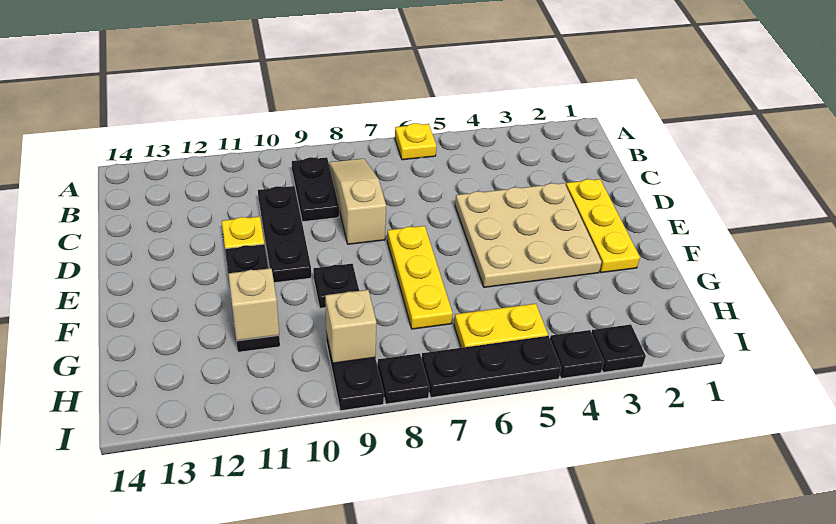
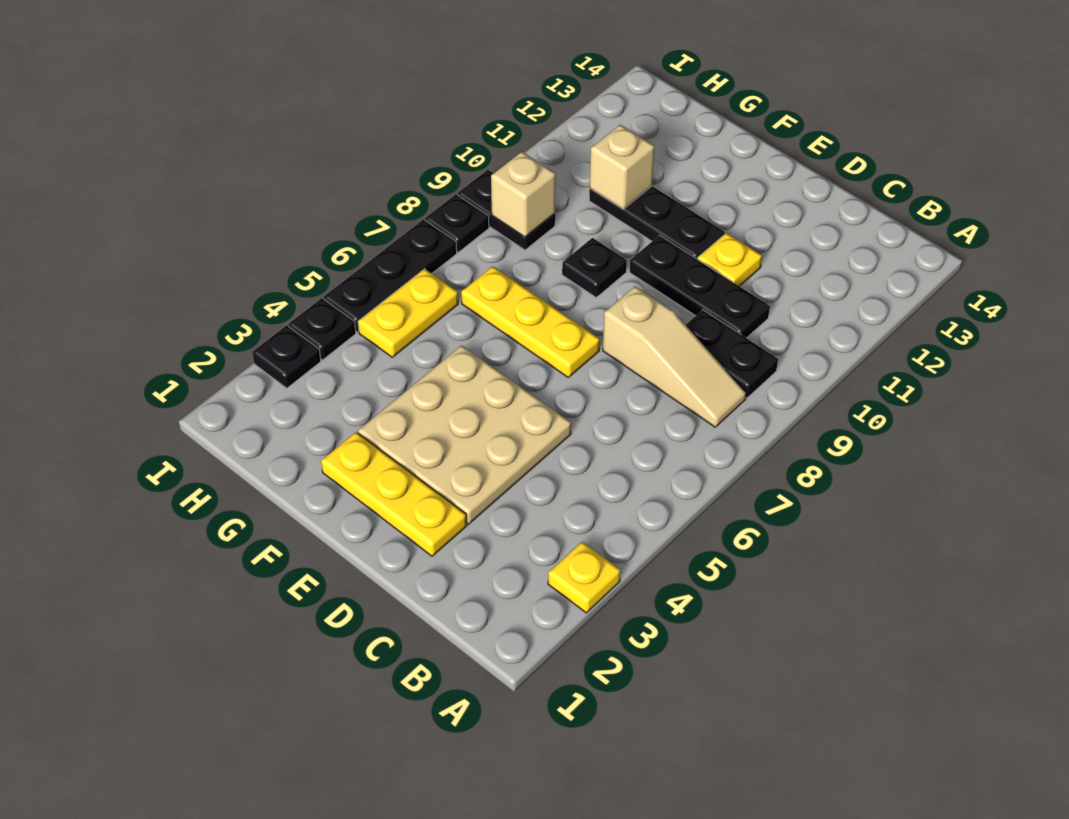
yellow plate A6 level 1 -> yellow plate A3 level 1

